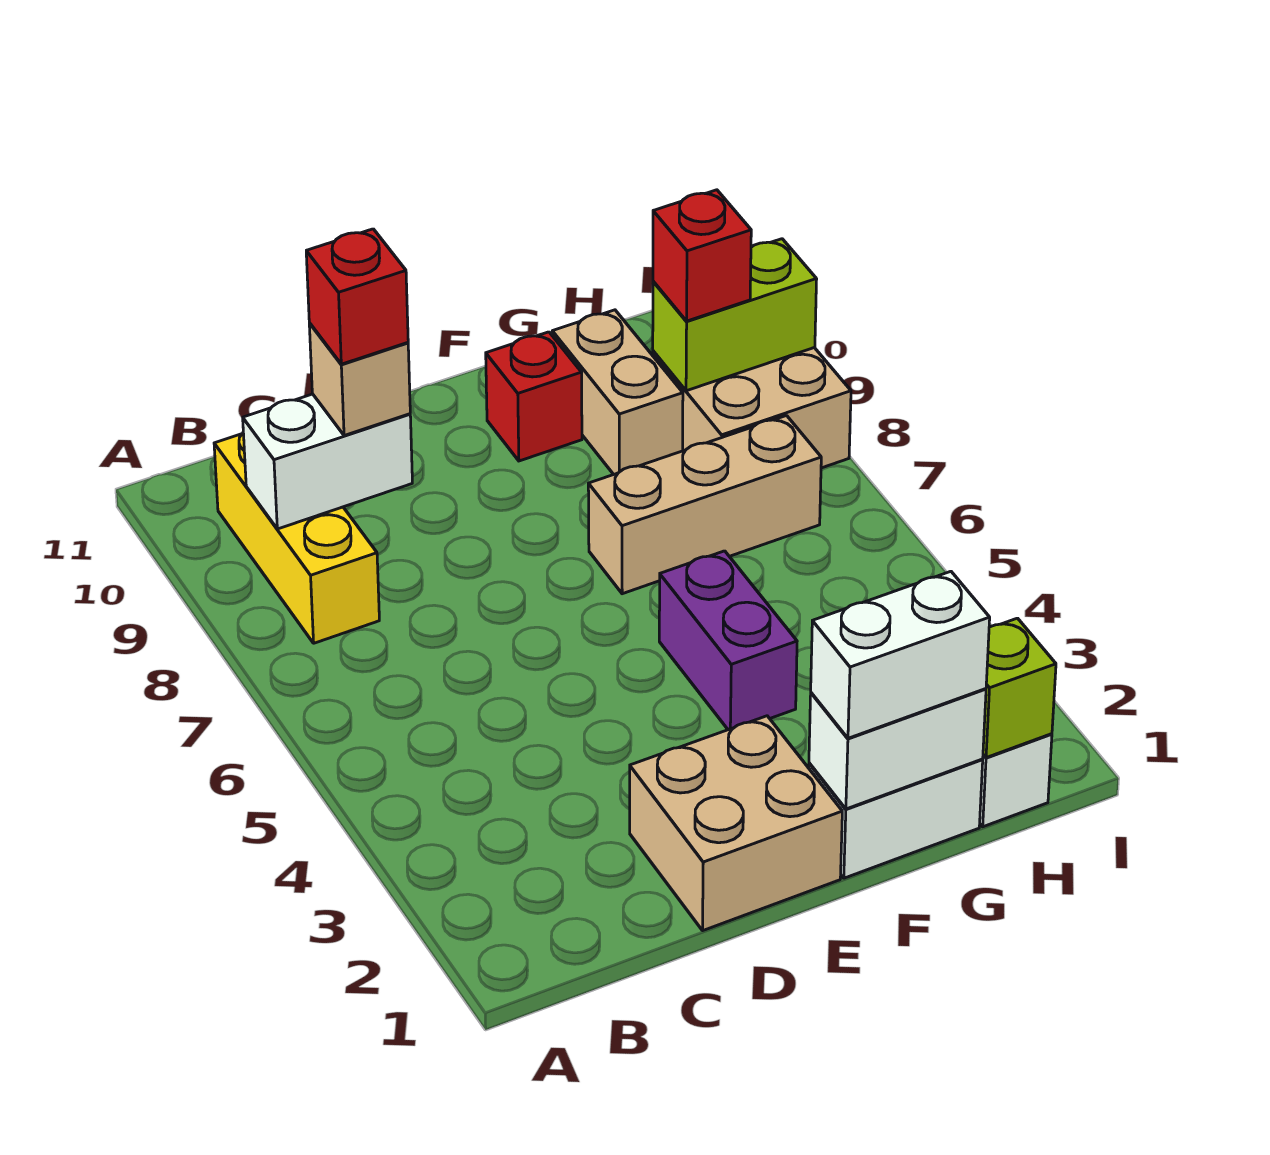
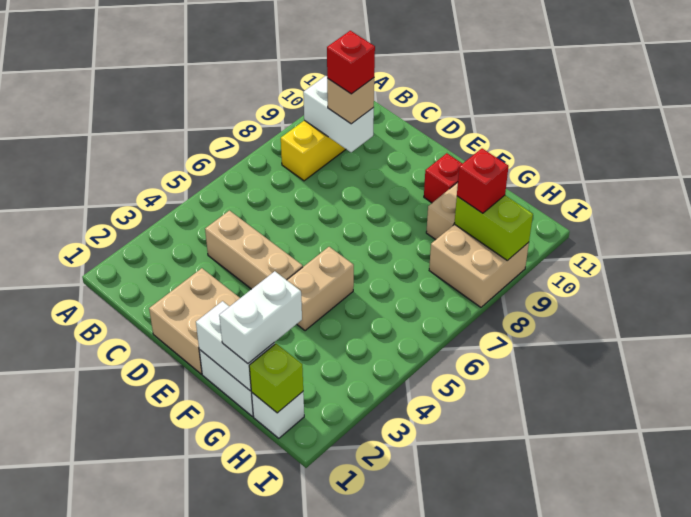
white brick F1:G1 level 3 -> white brick G1:G2 level 3
purple brick F4:F5 level 1 -> tan brick F4:F5 level 1
tan brick F7:H7 level 1 -> tan brick C4:E4 level 1

